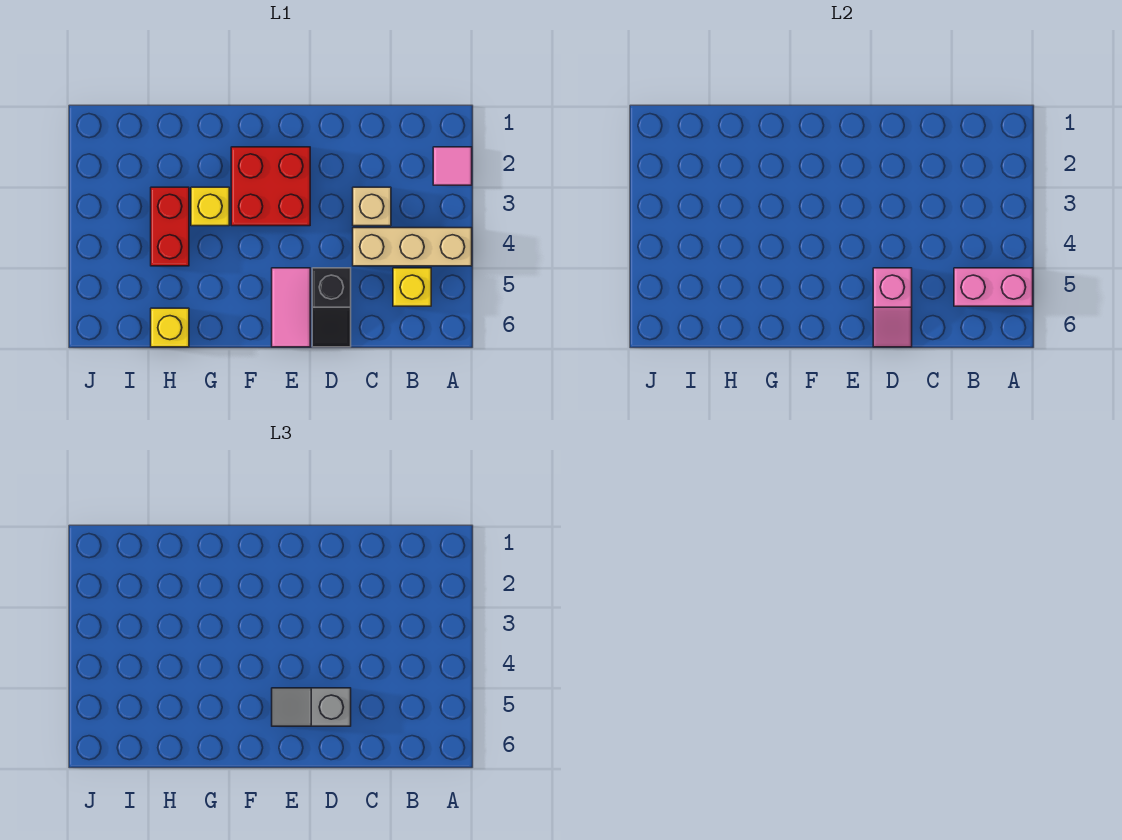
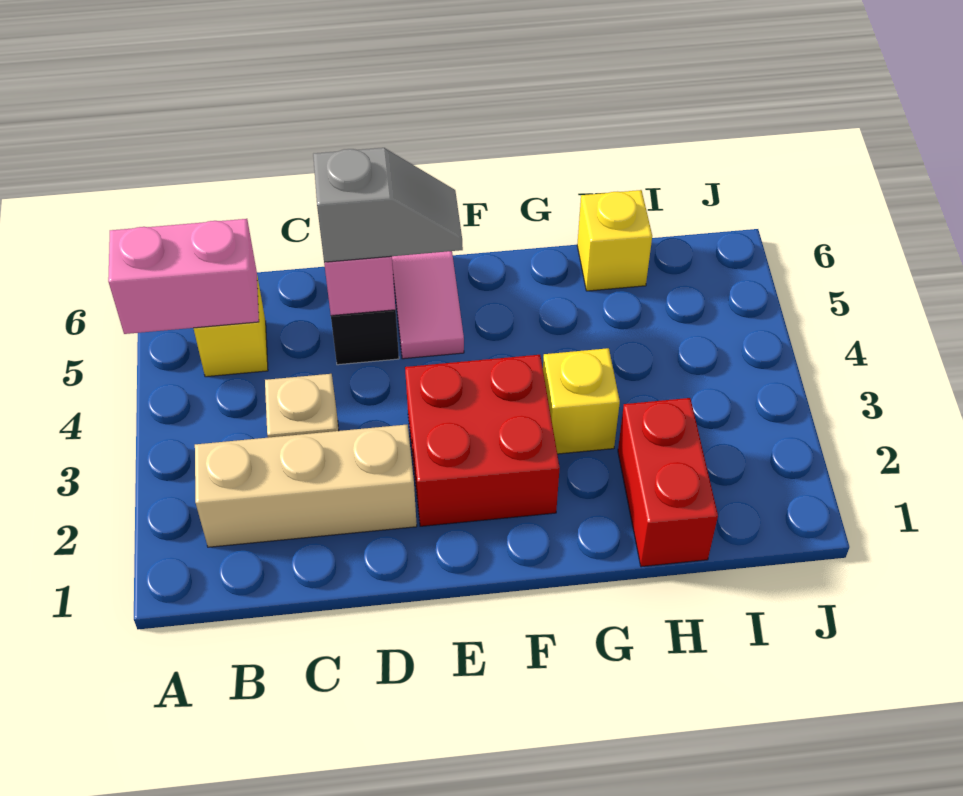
pink tile A2 level 1 -> none
tan brick A4:C4 level 1 -> tan brick B2:D2 level 1
red brick H3:H4 level 1 -> red brick H1:H2 level 1

